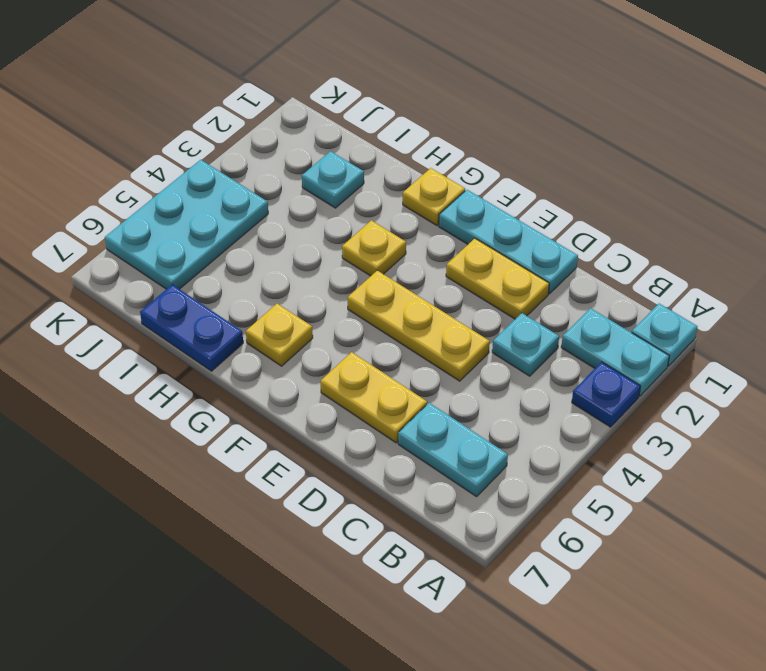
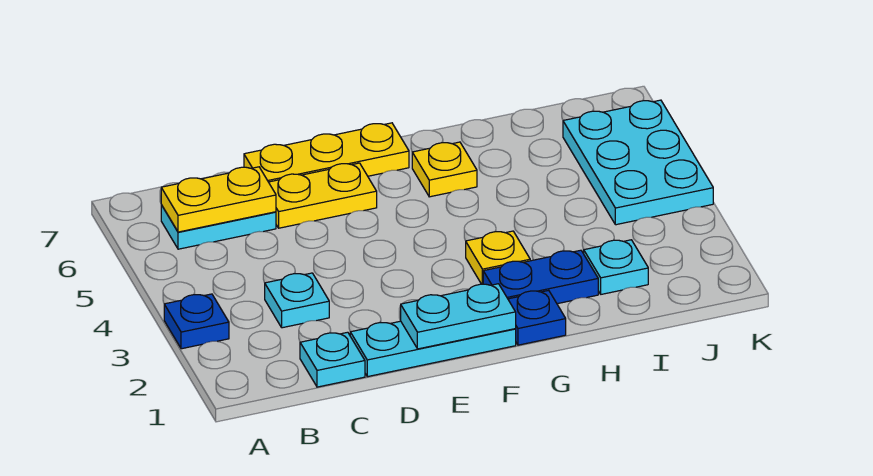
cyan plate A1 level 1 -> cyan plate C1 level 1
cyan plate A2:B2 level 1 -> cyan plate E1:F1 level 2
yellow plate D2:E2 level 1 -> yellow plate B6:C6 level 2
yellow plate D4:F4 level 1 -> yellow plate D7:F7 level 1
yellow plate G1 level 1 -> blue plate G1 level 1
blue plate H7:I7 level 1 -> blue plate G2:H2 level 1

